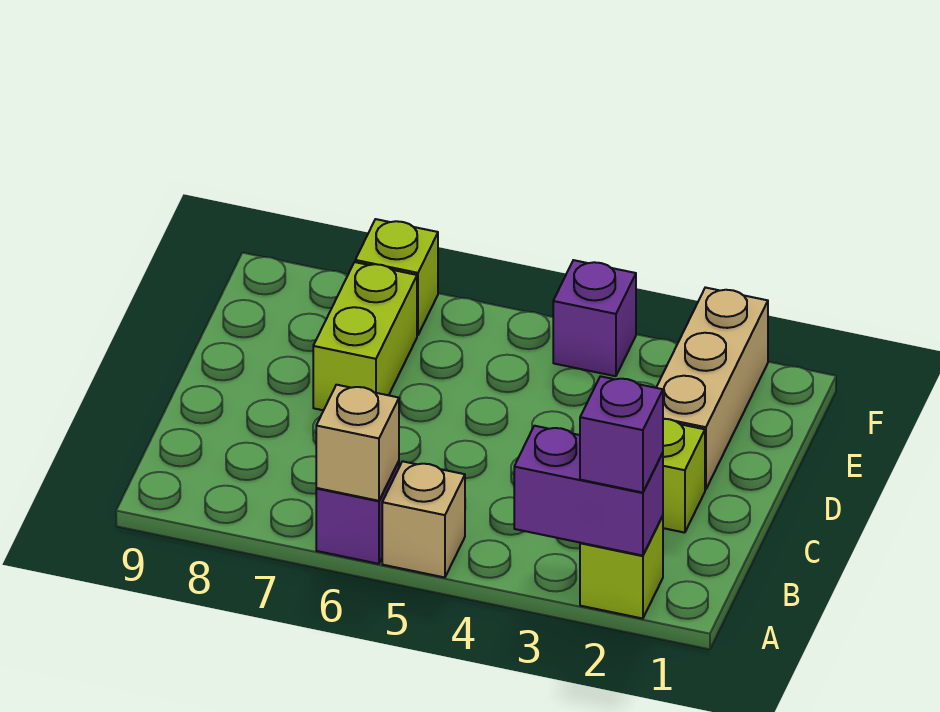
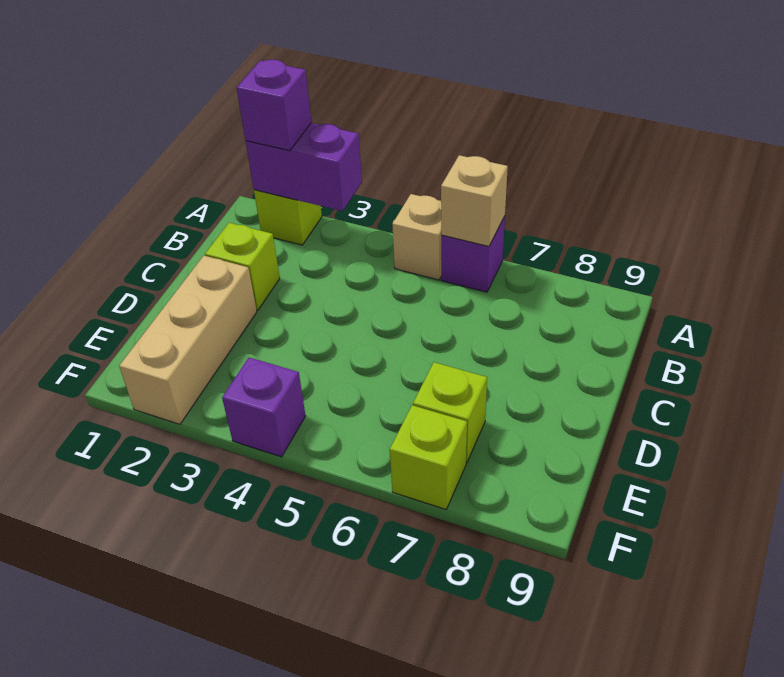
lime brick D7:E7 level 1 -> lime brick E7 level 1

